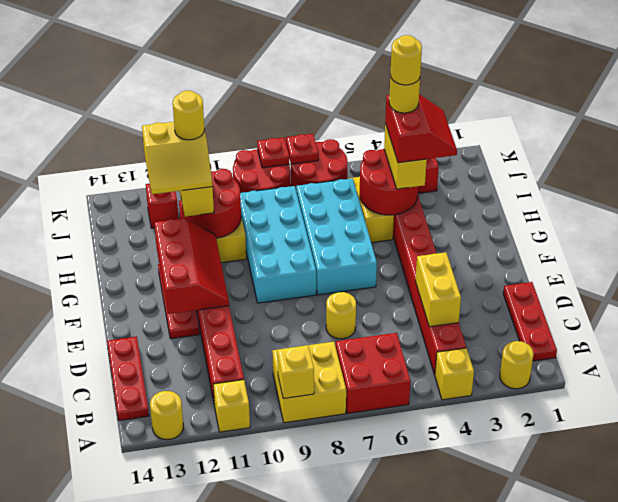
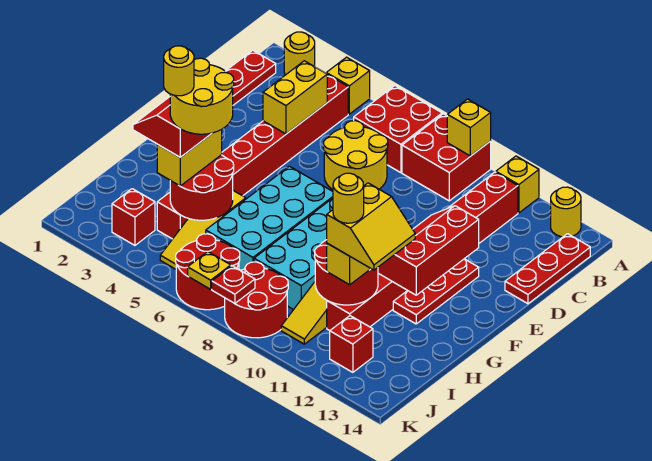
yellow brick A8:B9 level 1 -> red brick A8:B9 level 1
yellow round brick D7 level 1 -> yellow round brick C6:D7 level 1
yellow slope H11:I12 level 4 top I -> yellow slope H11:I12 level 4 top 11
yellow round brick I4 level 5 -> yellow round brick H4:I5 level 5
red plate K7 level 2 -> yellow plate K7 level 2

